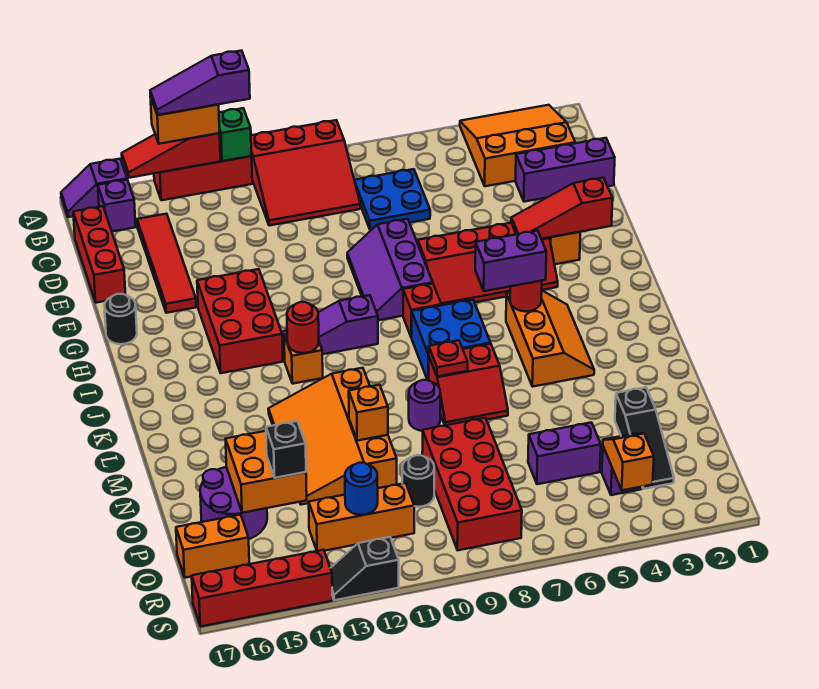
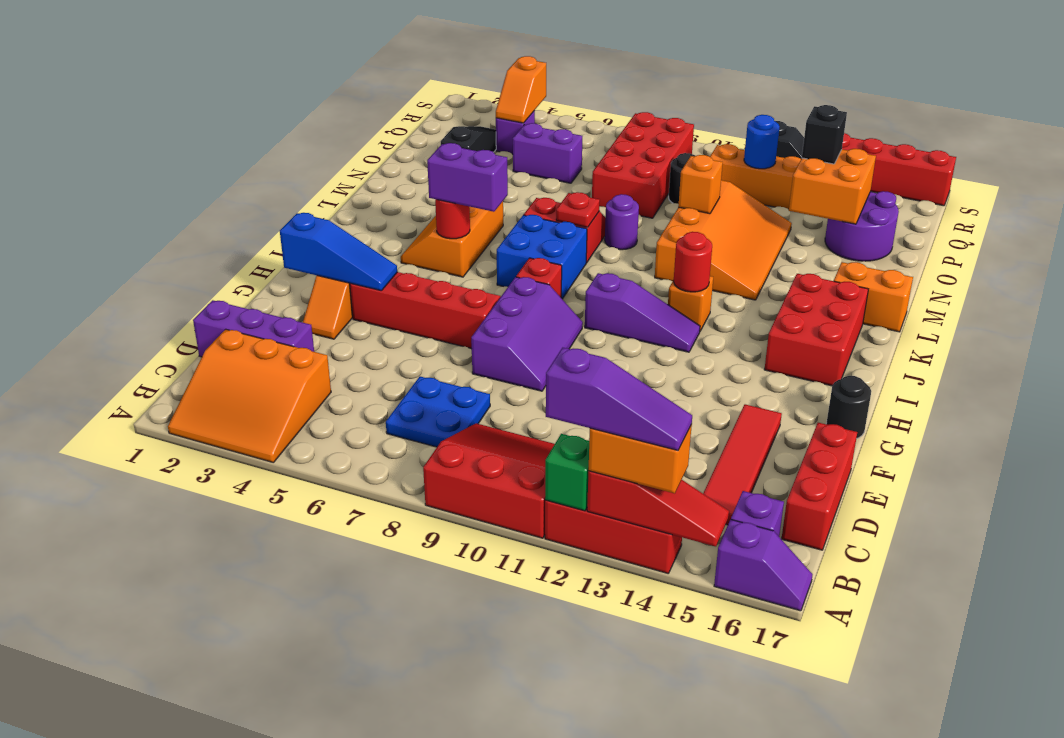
red slope G2:G4 level 2 top 2 -> blue slope G2:G4 level 2 top 2
red brick G13:I14 level 1 -> red brick I15:K16 level 1
orange brick Q16:Q17 level 1 -> orange brick L16:L17 level 1

